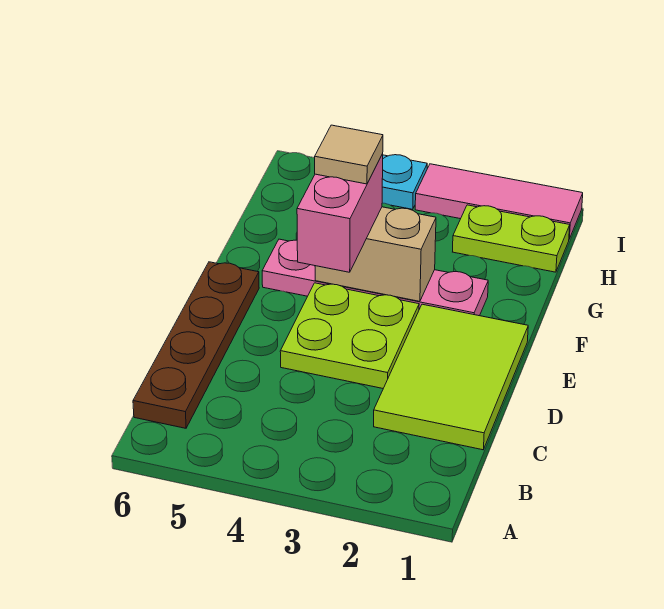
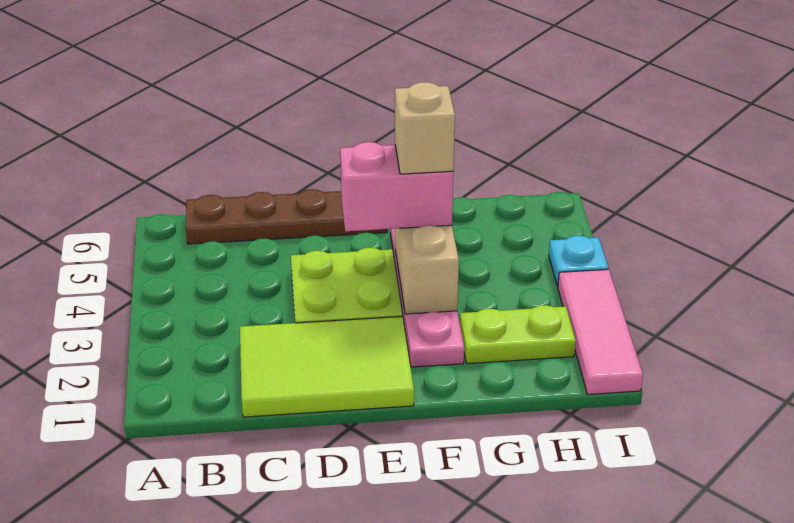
tan tile F4 level 4 -> tan brick F4 level 4
lime plate H1:H2 level 1 -> lime plate G2:H2 level 1

